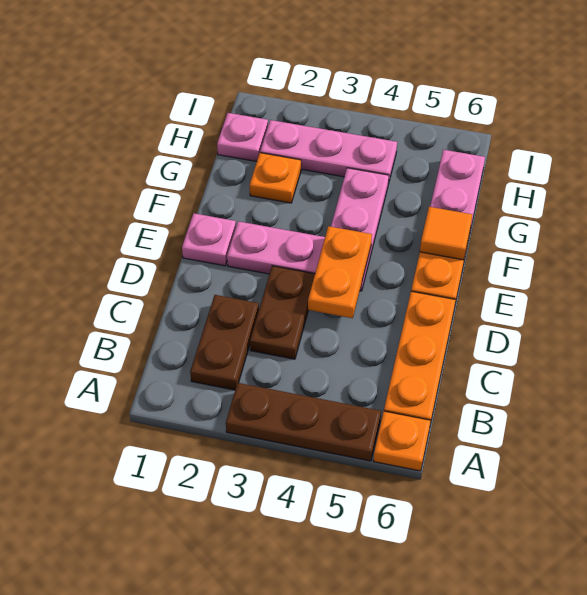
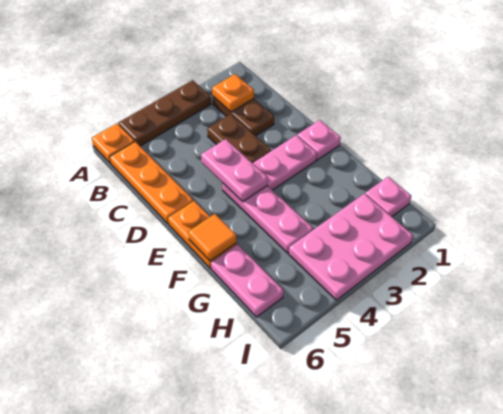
orange plate D4:E4 level 2 -> pink plate D4:E4 level 2
orange plate G2 level 1 -> orange plate B2 level 2
pink plate H2:H4 level 1 -> pink plate H2:I4 level 1

